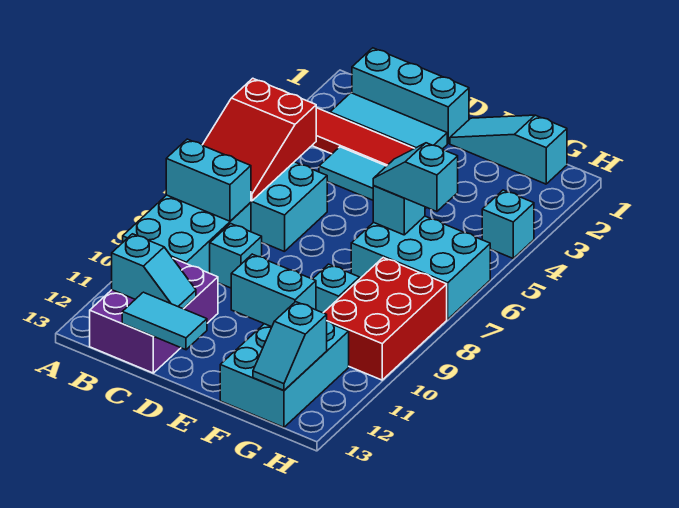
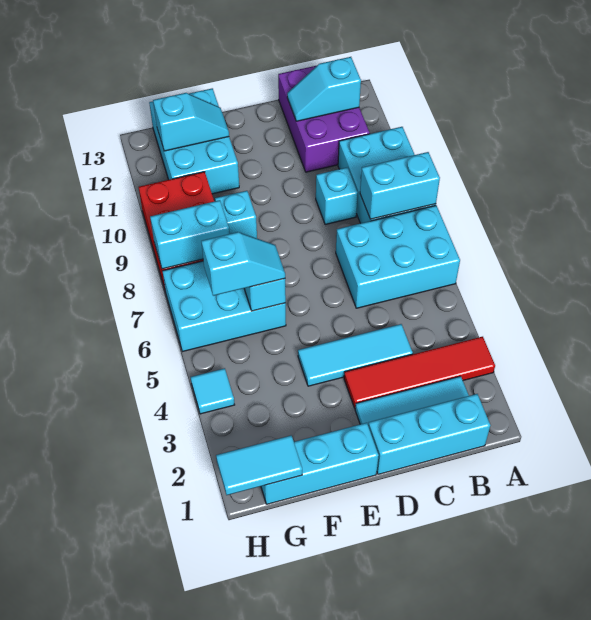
red slope A5:B7 level 2 top 5 -> none
cyan tile C13:D13 level 2 -> cyan tile G1:H1 level 2
cyan slope E1:G1 level 1 top G -> cyan brick E1:G1 level 1
cyan brick E11:F11 level 2 -> cyan brick G8:H8 level 2
cyan slope G12:G13 level 2 top 12 -> cyan slope F12:G12 level 2 top G
cyan brick H4 level 1 -> cyan tile H4 level 1

